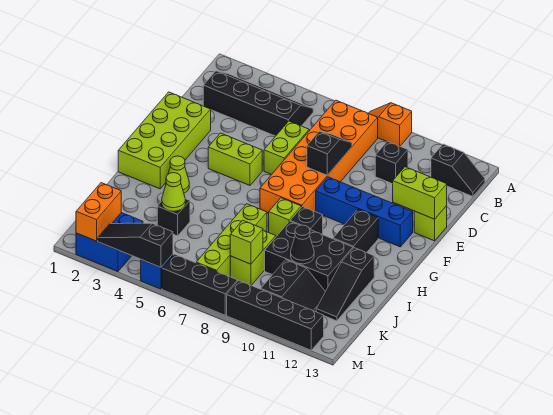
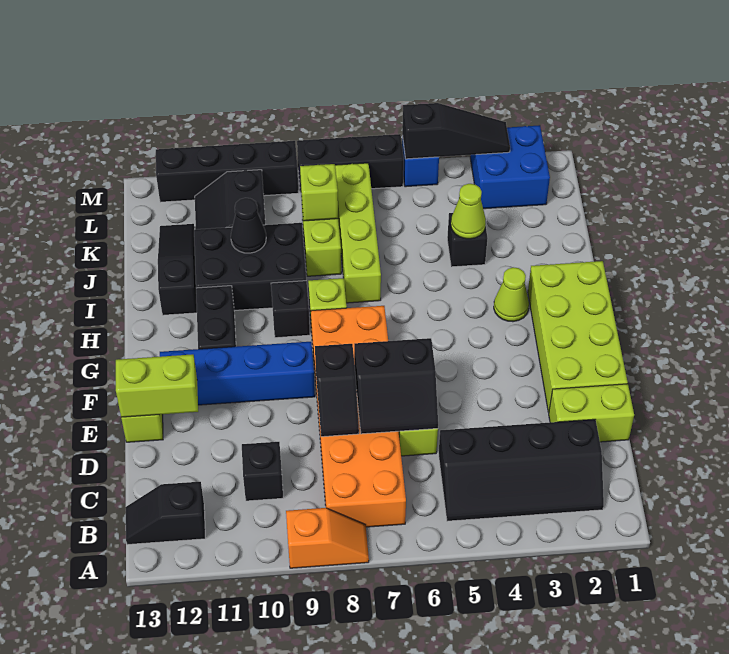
none -> black slope D6:E7 level 2 top E
lime brick F4:F5 level 1 -> lime brick D1:D2 level 1
orange brick L2:M2 level 2 -> none

